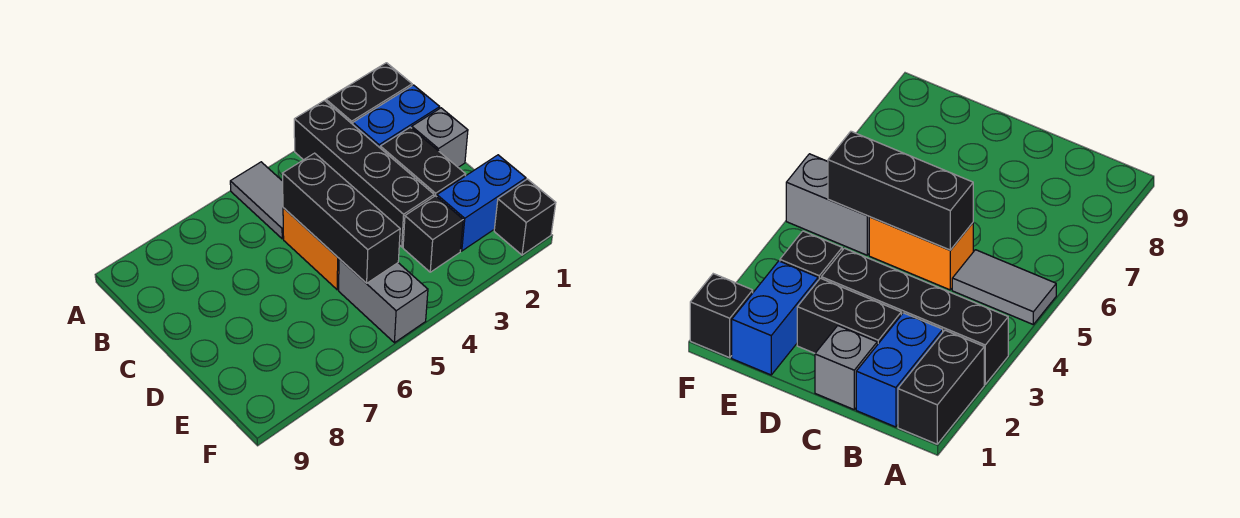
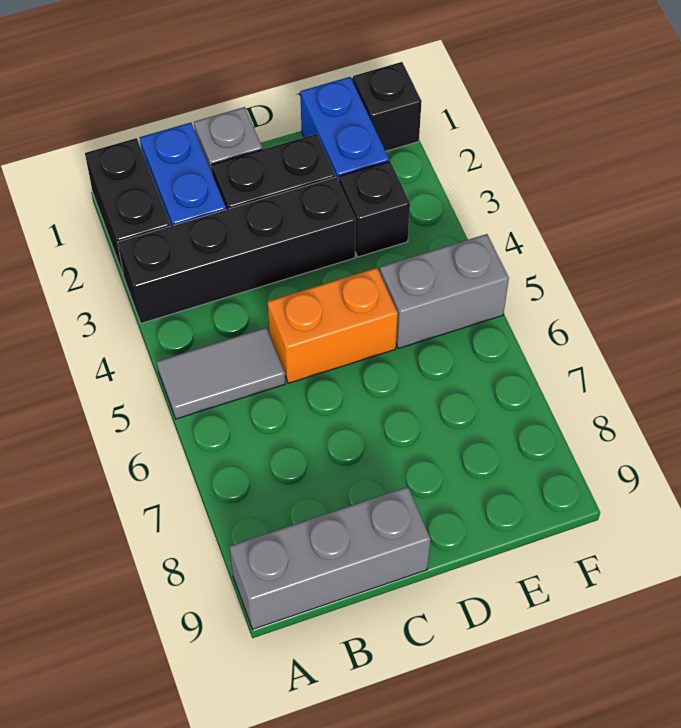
none -> grey brick A9:C9 level 1
black brick C5:E5 level 2 -> none

